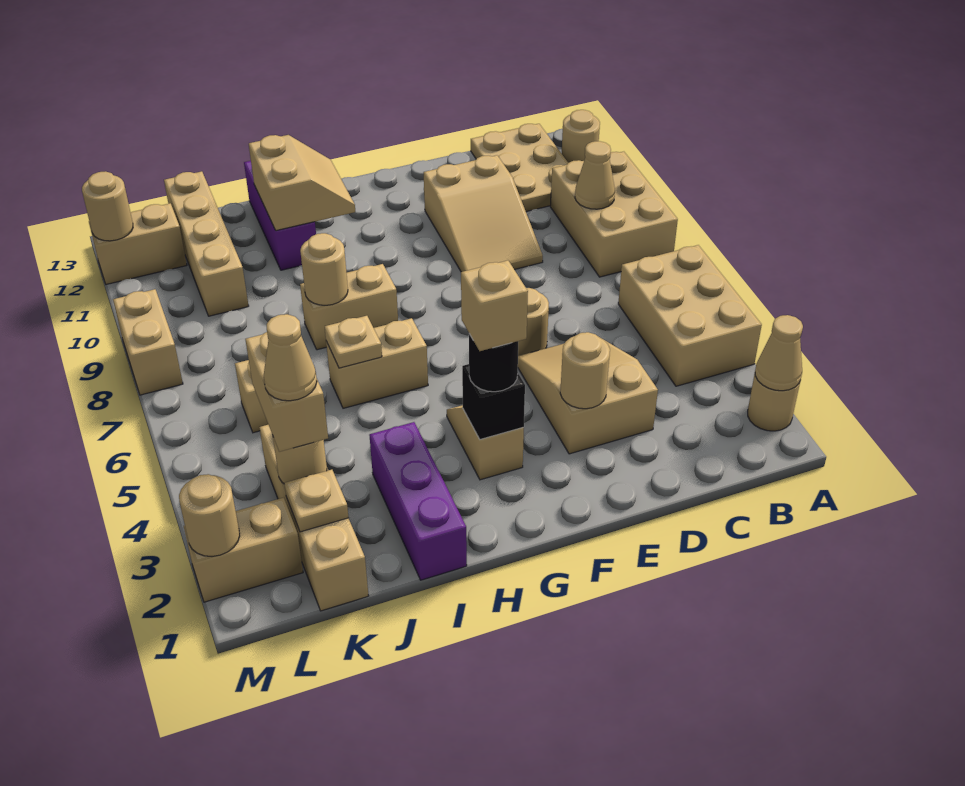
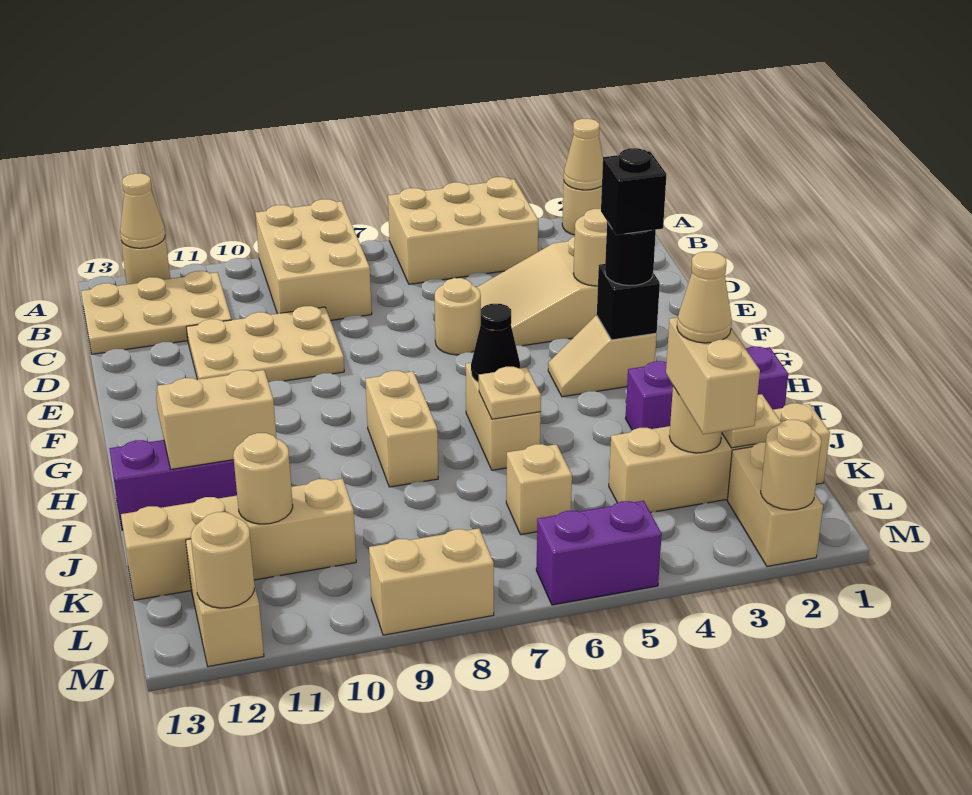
tan brick A8:B10 level 1 -> tan brick A8:C9 level 1
tan cone B9 level 2 -> tan cone A12 level 2
tan slope D9:E11 level 1 top 11 -> tan plate D9:E11 level 1
tan brick G3 level 4 -> black brick G3 level 4
none -> black cone H6 level 2
tan round brick I8 level 2 -> tan round brick K11 level 2
tan brick K3:K4 level 3 -> tan brick K3:L3 level 3
none -> purple brick M5:M6 level 1

